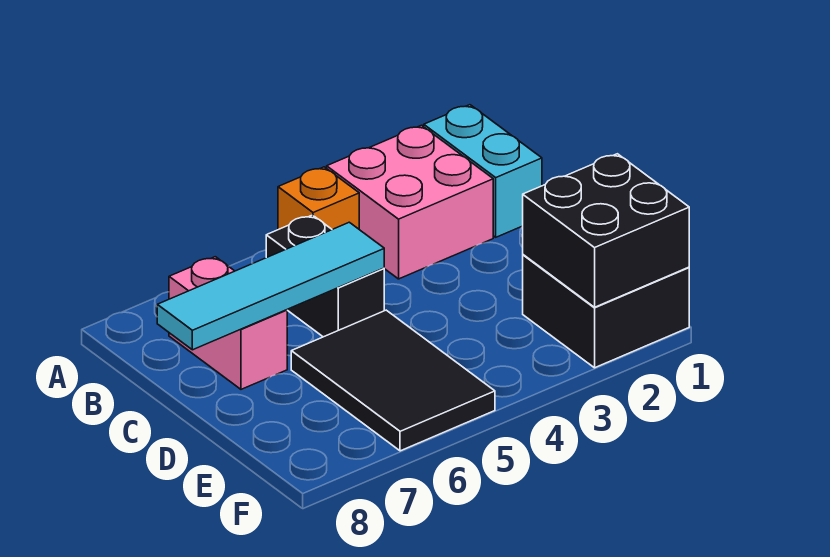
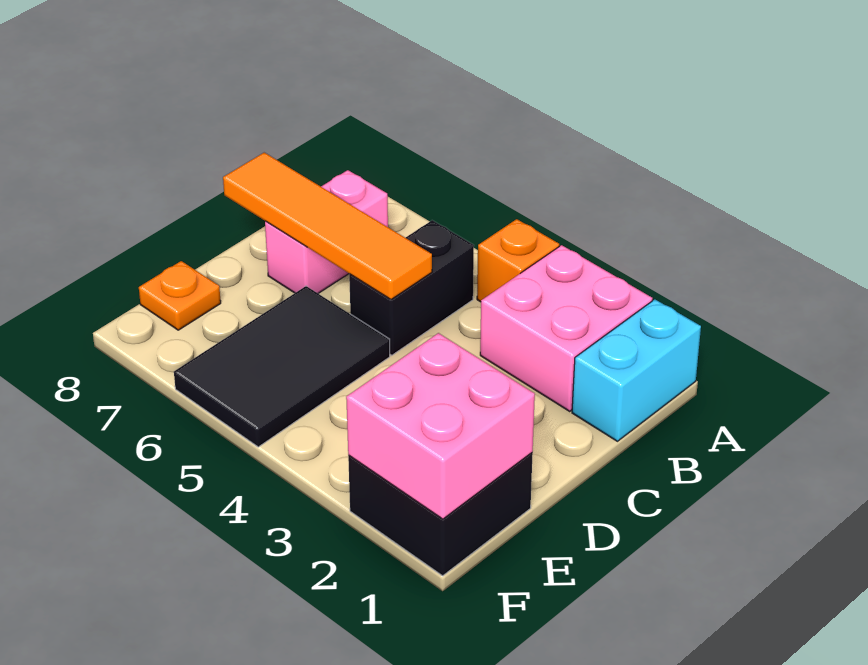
cyan tile C5:C8 level 2 -> orange tile C5:C8 level 2
black brick E1:F2 level 2 -> pink brick E1:F2 level 2
none -> orange plate E8 level 1

